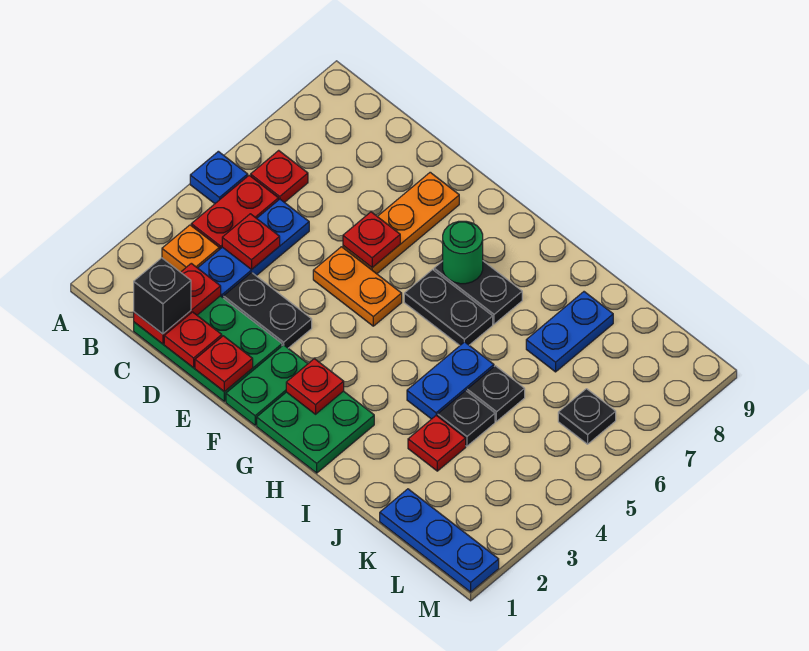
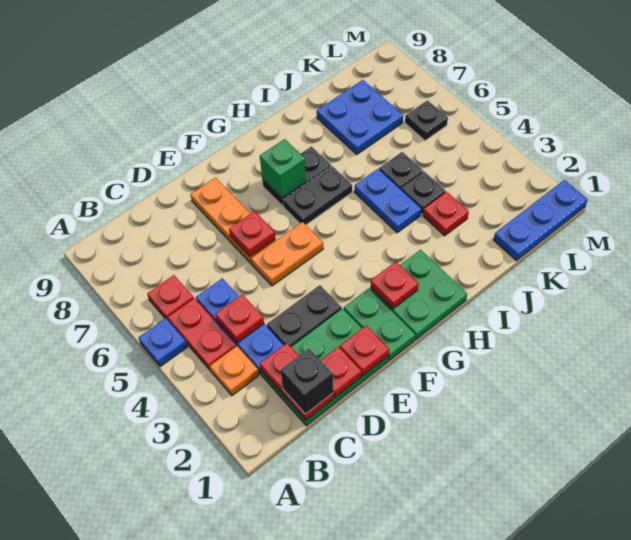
green round brick G7 level 2 -> green brick G7 level 2
blue plate J7:J8 level 1 -> blue plate J7:K8 level 1

